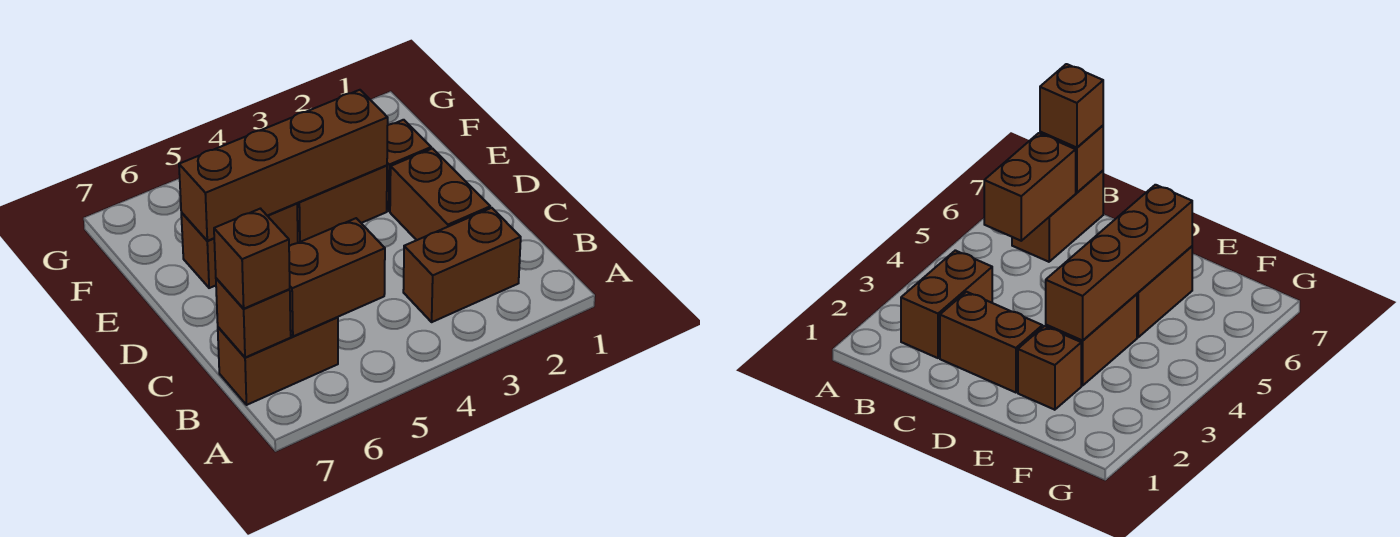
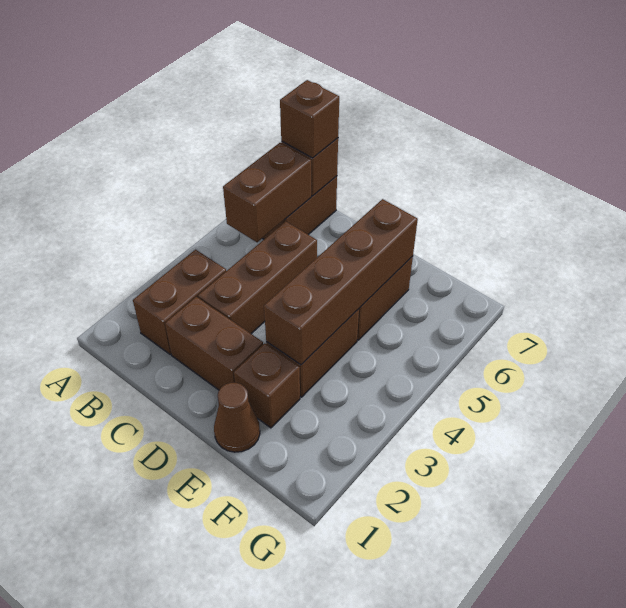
none -> brown brick C3:C5 level 1
none -> brown cone E1 level 1

